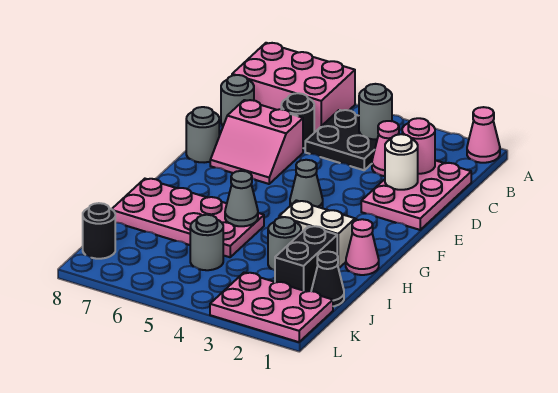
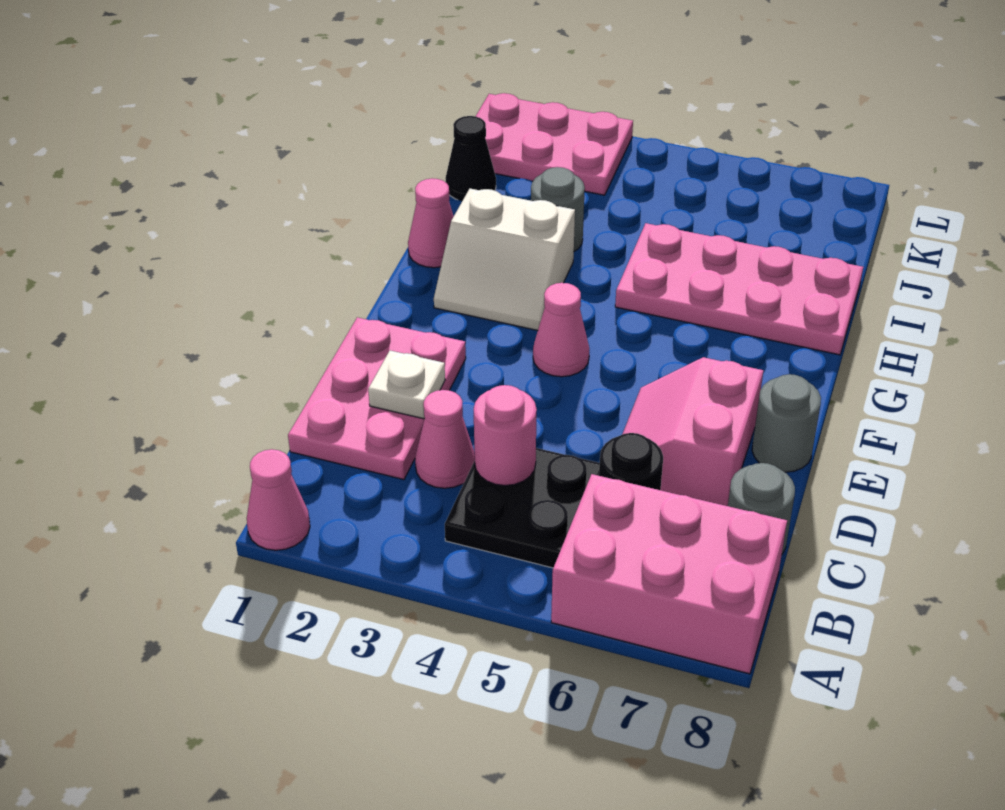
grey round brick B4 level 2 -> none
pink round brick C2 level 2 -> pink round brick C4 level 2
white round brick D2 level 2 -> white plate D2 level 2
pink slope D6:E7 level 1 top D -> pink slope D6:E7 level 1 top 7
grey cone F4 level 1 -> pink cone F4 level 1
grey cone H5 level 2 -> none
black brick I2:J2 level 1 -> none
grey round brick J5 level 1 -> none
black round brick K8 level 1 -> none

